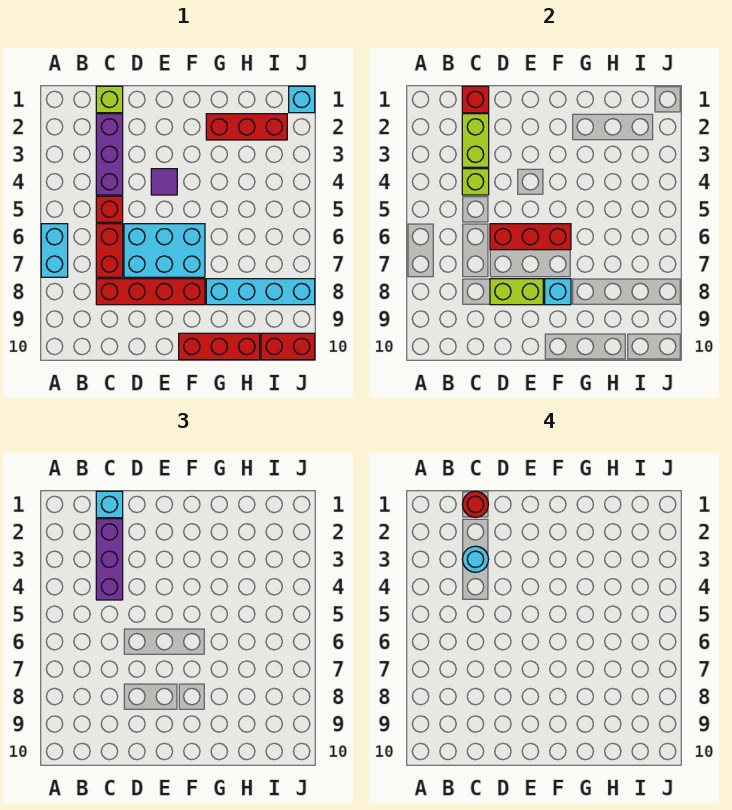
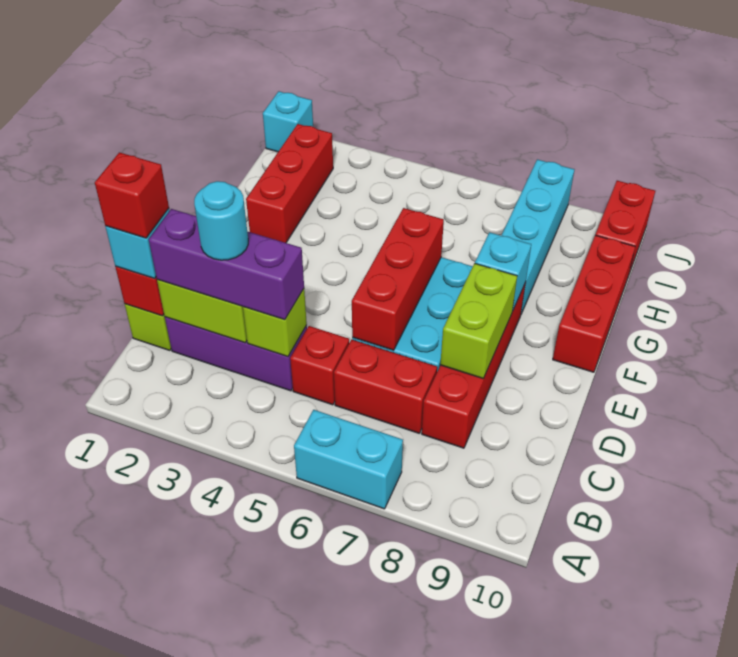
red round brick C1 level 4 -> red brick C1 level 4
purple tile E4 level 1 -> none

